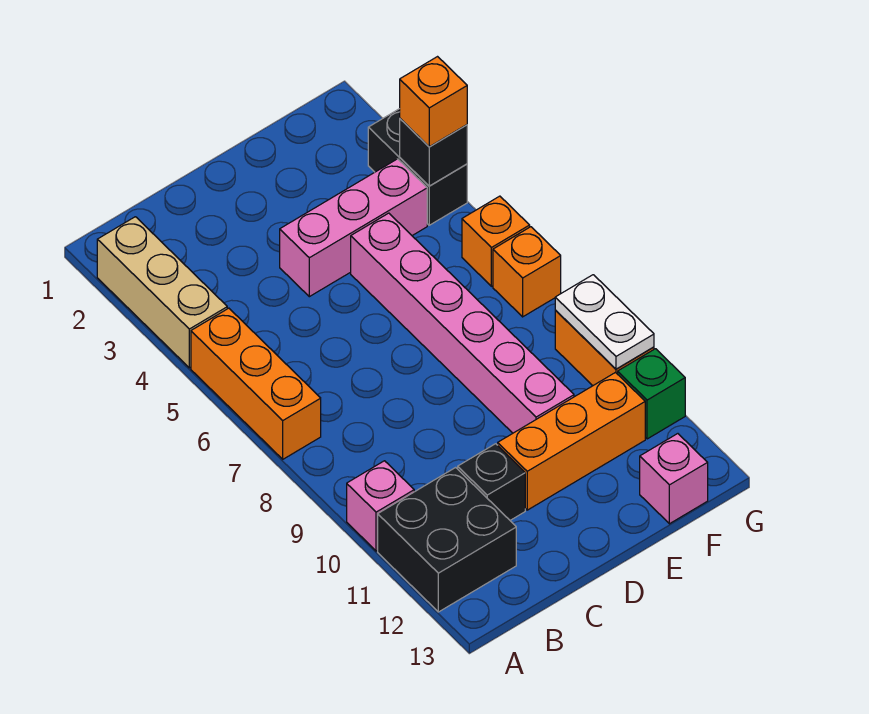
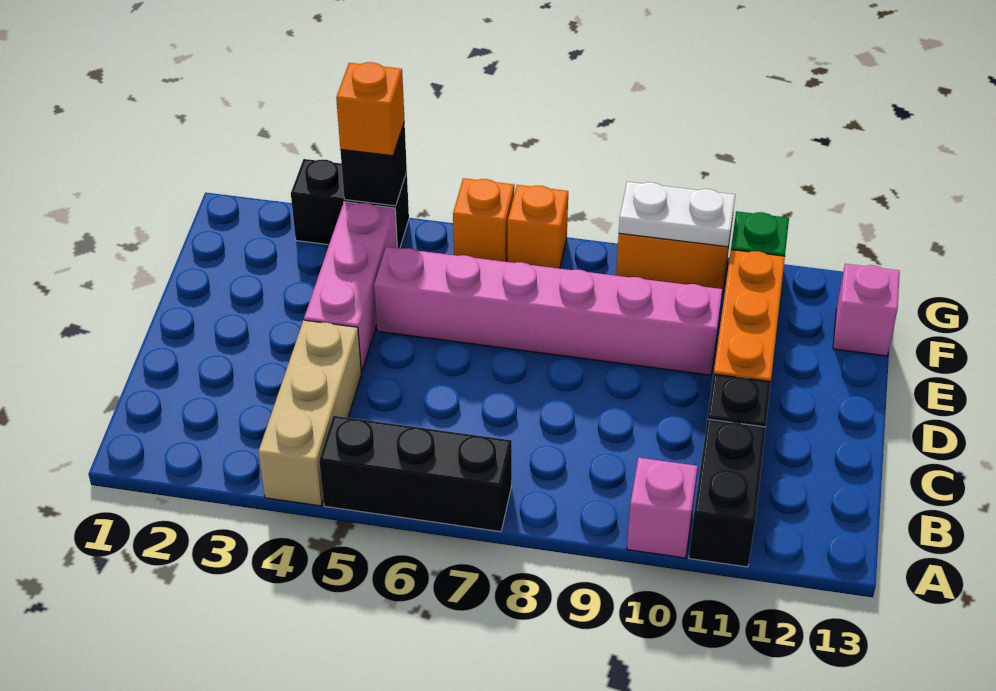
tan brick A2:A4 level 1 -> tan brick A4:C4 level 1
orange brick A5:A7 level 1 -> black brick A5:A7 level 1
black brick A11:B12 level 1 -> black brick A11:B11 level 1

